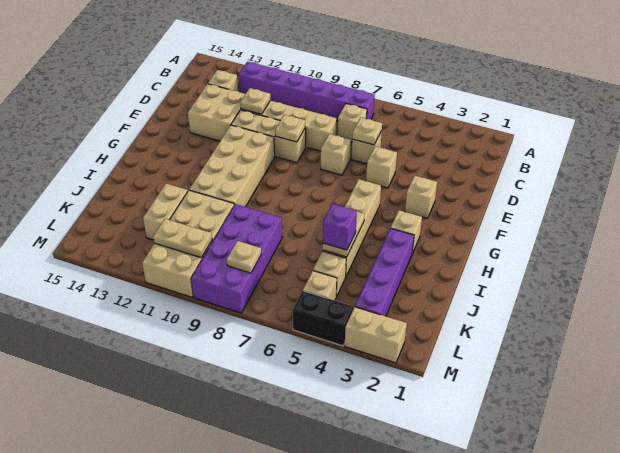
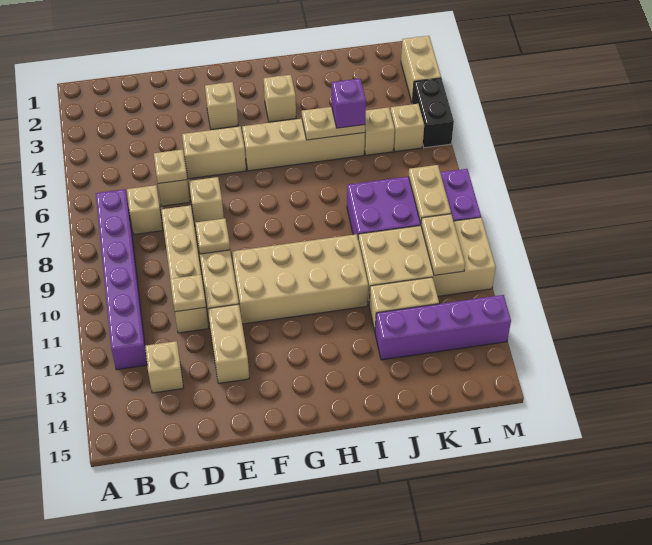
tan brick D12:E13 level 1 -> tan brick E12:E13 level 1
tan brick E5 level 1 -> tan brick E5:F5 level 1
purple brick I3:L3 level 1 -> purple brick J13:M13 level 1
tan plate L8 level 2 -> tan plate L8:L9 level 2

